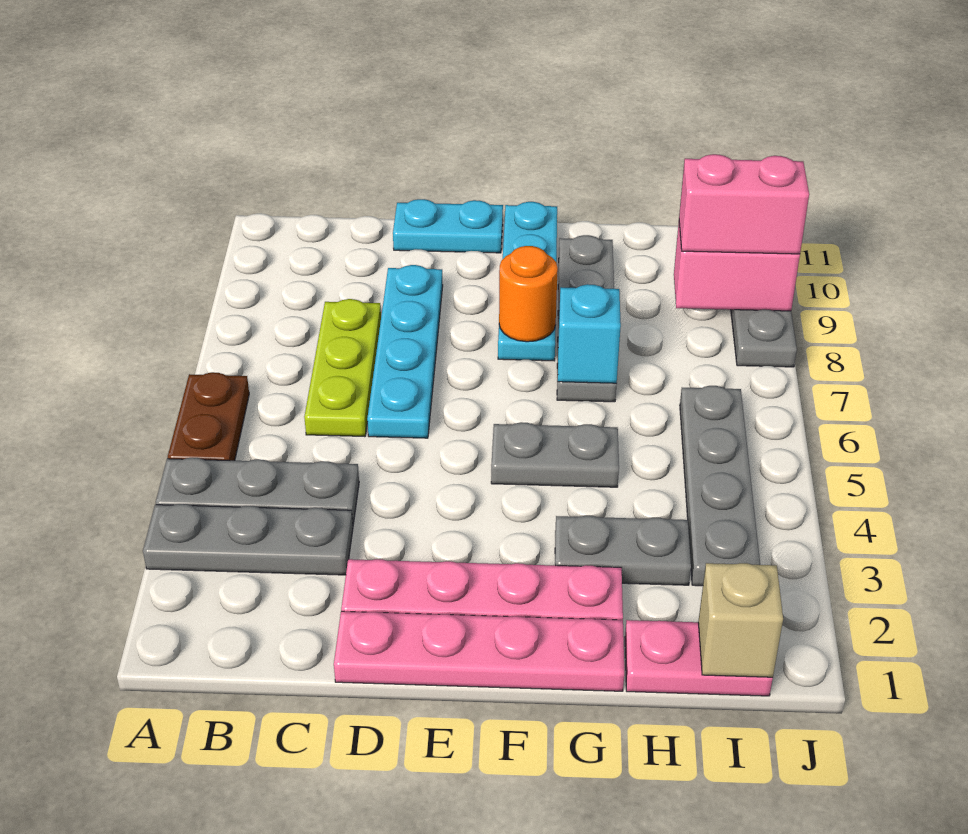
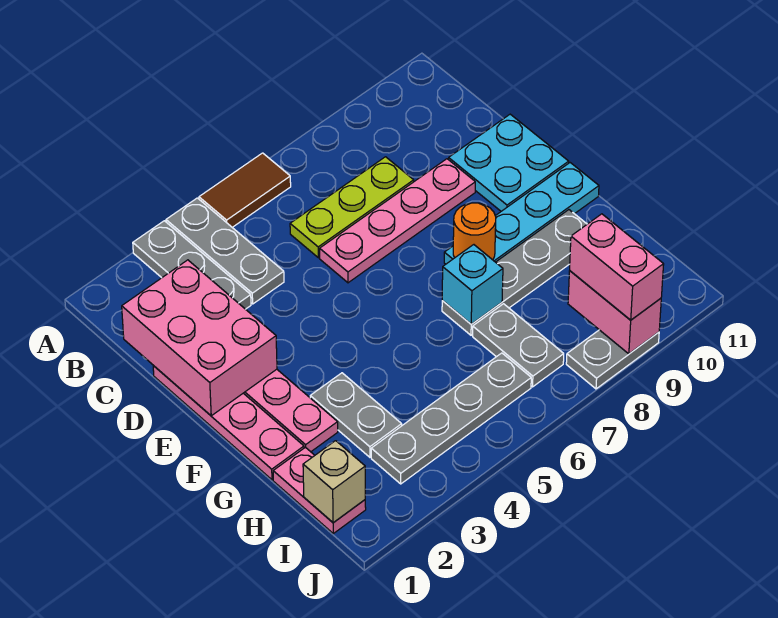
brown plate A5:A6 level 1 -> brown tile A5:A6 level 1
none -> pink brick C1:E2 level 2
cyan plate D6:D9 level 1 -> pink plate D6:D9 level 1
cyan plate D11:E11 level 1 -> cyan plate D10:E11 level 1
grey plate F5:G5 level 1 -> grey plate H7:I7 level 1

